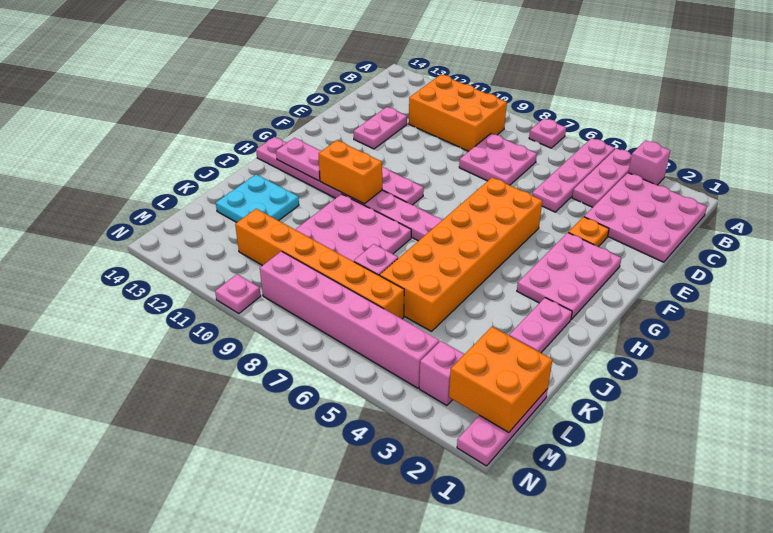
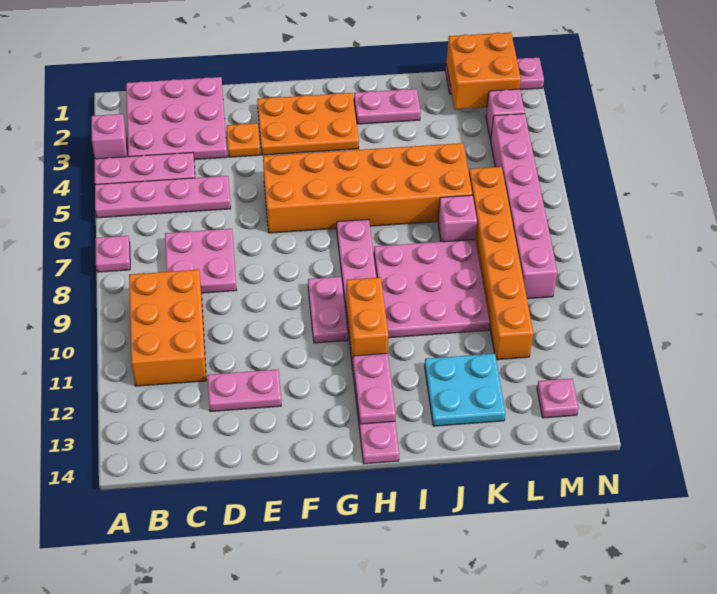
pink plate F2:H3 level 1 -> orange plate F2:H3 level 1
pink plate N10 level 1 -> pink plate M13 level 1

